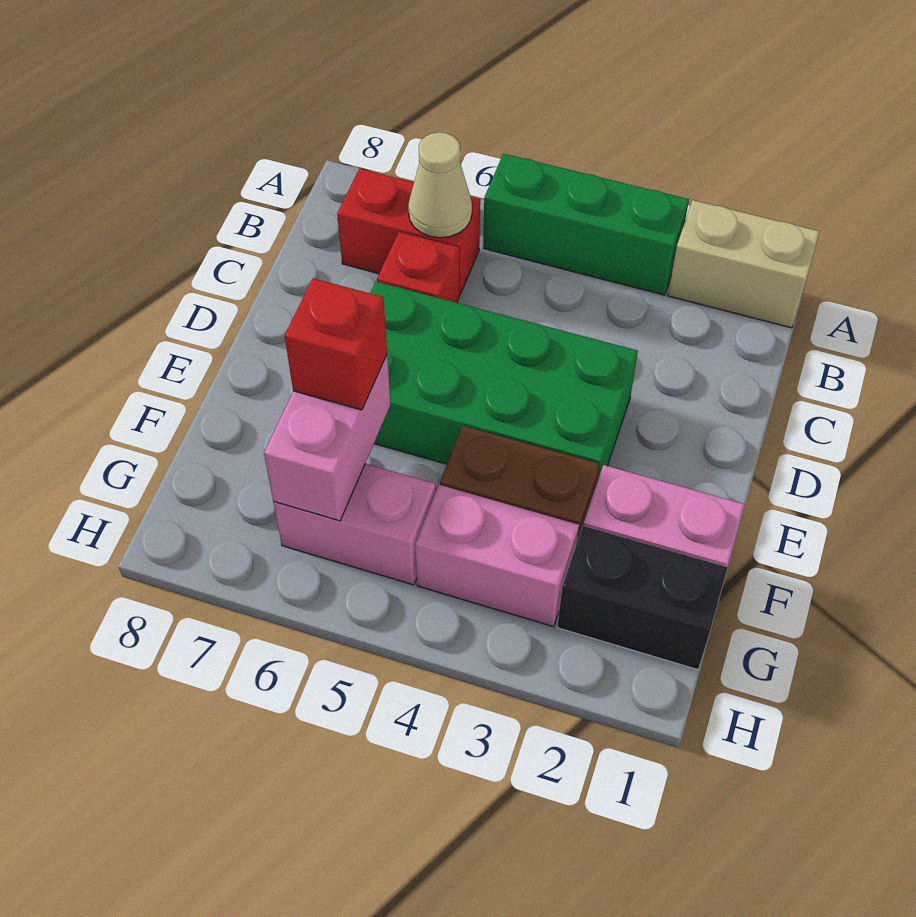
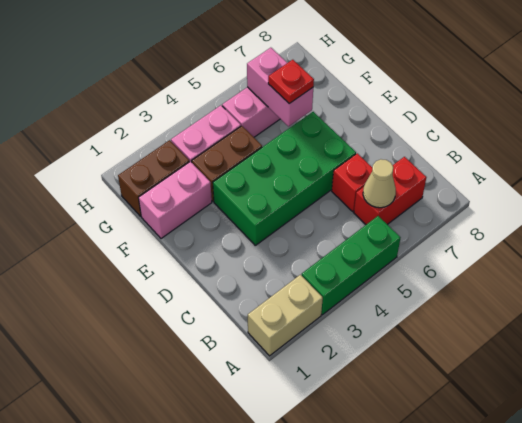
red brick F6 level 3 -> red plate F6 level 3
black brick G1:G2 level 1 -> brown brick G1:G2 level 1

